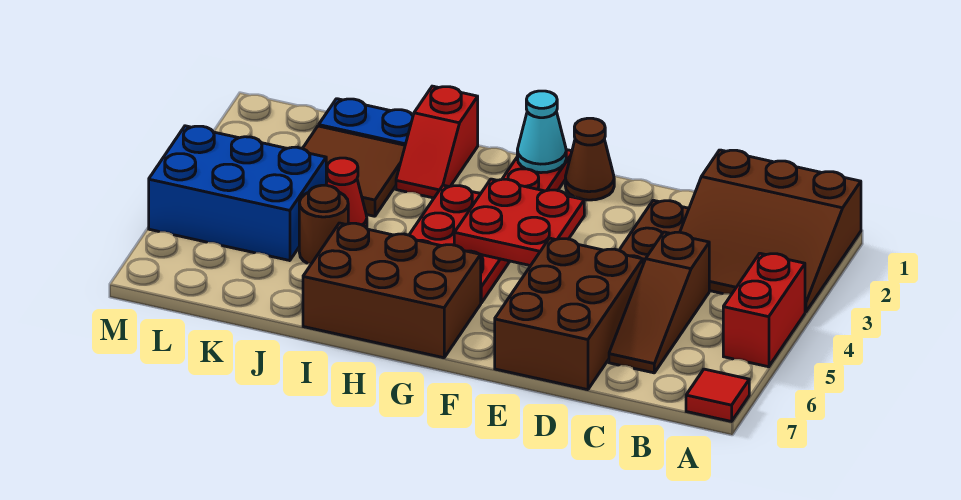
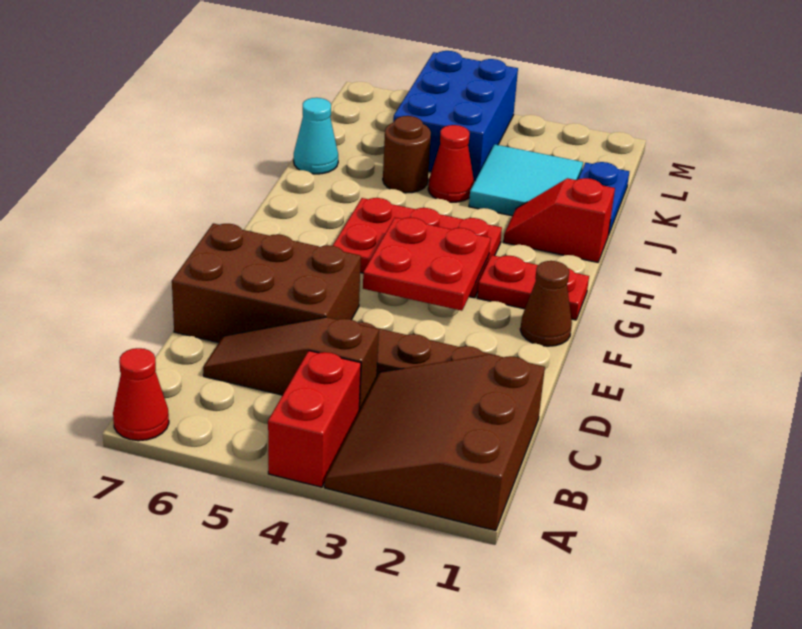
red brick A4:A5 level 1 -> red brick A4:B4 level 1
red tile A7 level 1 -> red cone A7 level 1
cyan cone G1 level 2 -> cyan cone J7 level 1
brown brick G6:I7 level 1 -> none
brown tile J2:K3 level 1 -> cyan tile J2:K3 level 1

